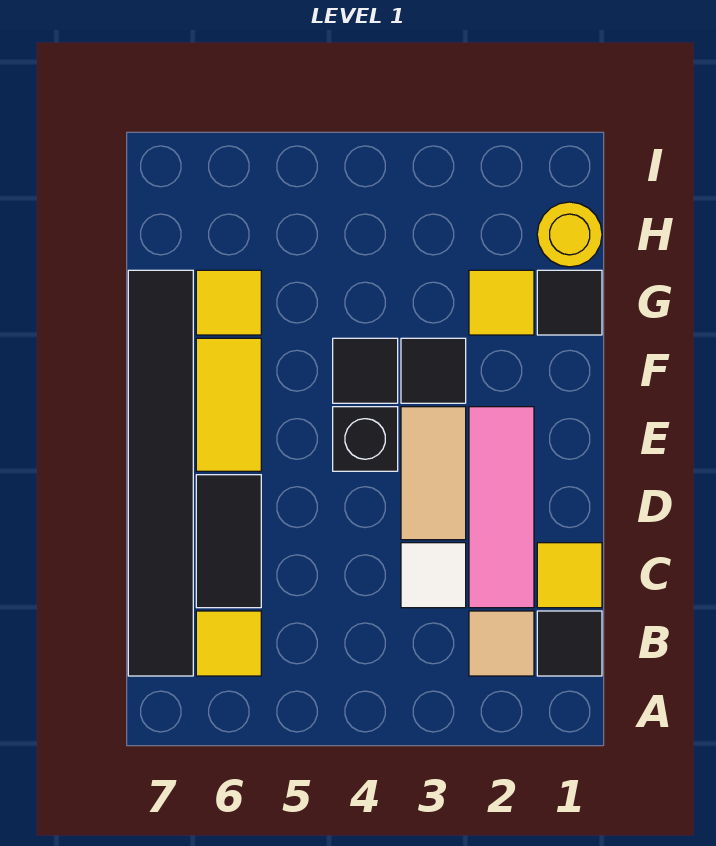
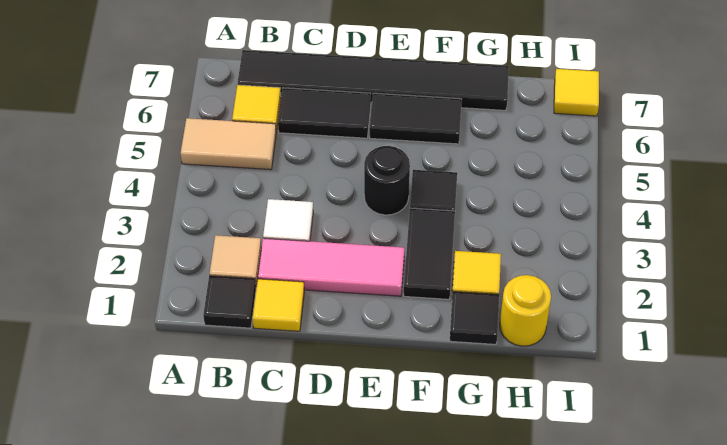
tan tile D3:E3 level 1 -> tan tile A5:B5 level 1
black brick E4 level 1 -> black round brick E4 level 1
yellow tile E6:F6 level 1 -> black tile E6:F6 level 1
black tile F3 level 1 -> black tile F2:F3 level 1
yellow tile G6 level 1 -> yellow tile I7 level 1

